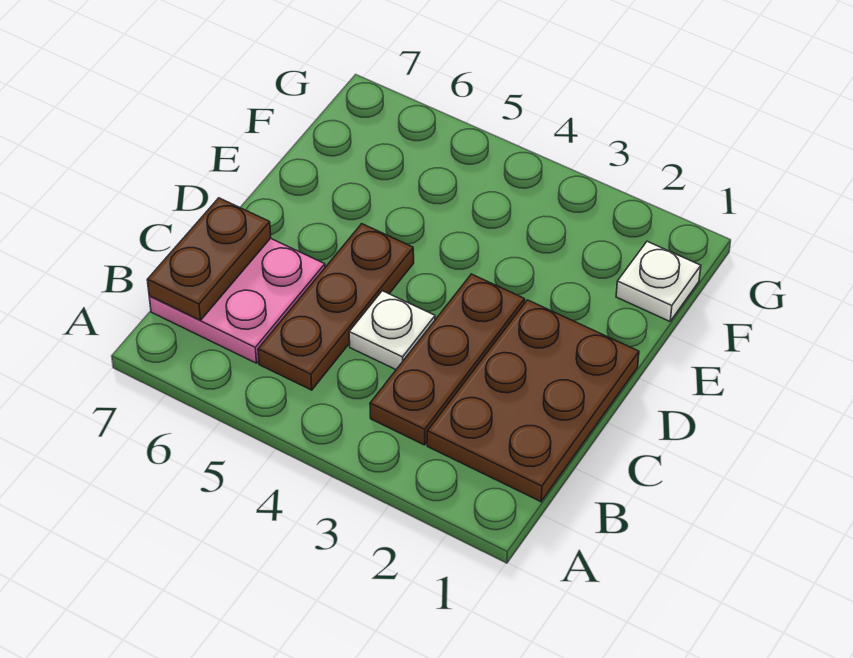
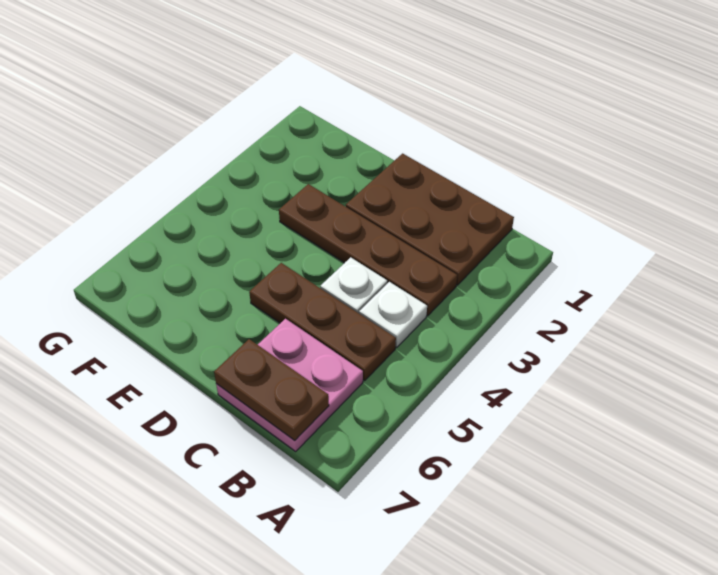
brown plate B3:D3 level 1 -> brown plate B3:E3 level 1
white plate F1 level 1 -> white plate B4 level 1

